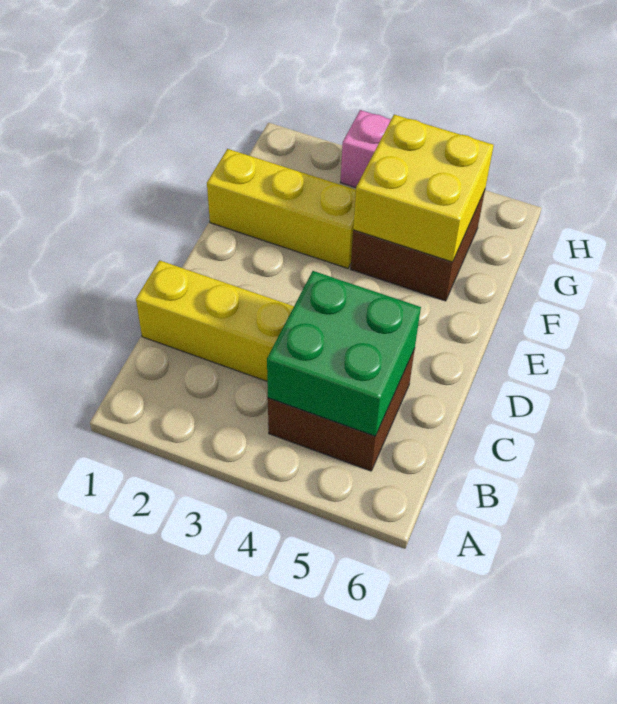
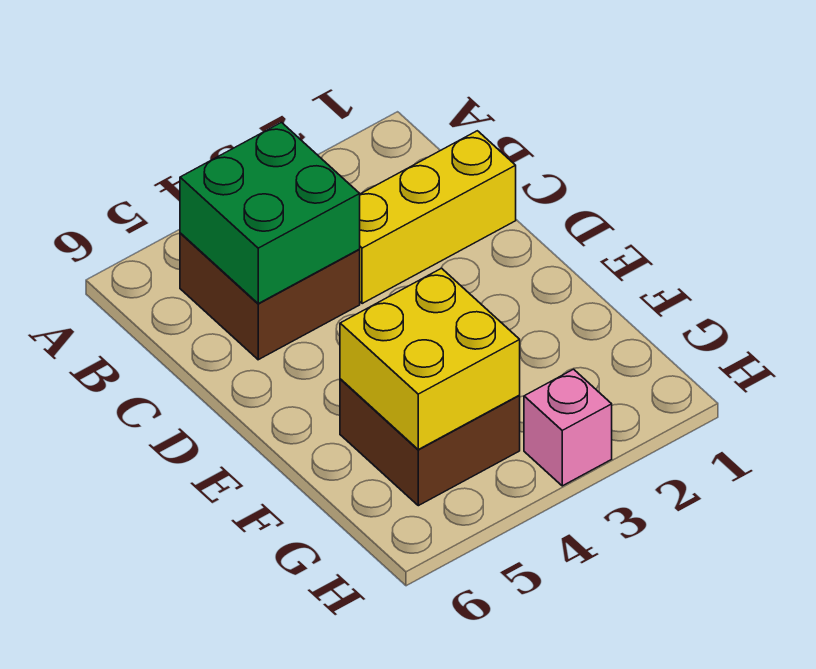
yellow brick F1:F3 level 1 -> none

